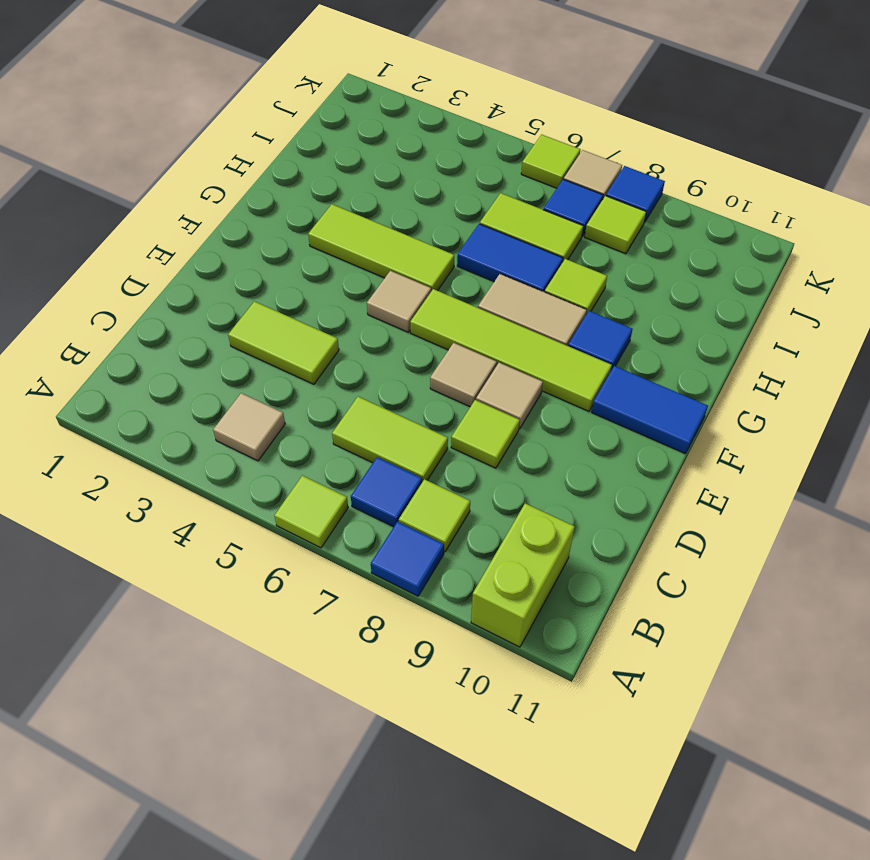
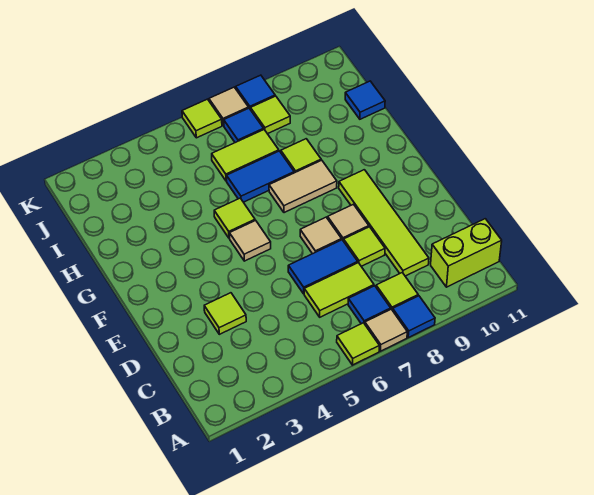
lime brick A10:B10 level 1 -> lime brick B10:B11 level 1
tan tile B4 level 1 -> tan tile A7 level 1
lime tile D3:D4 level 1 -> lime tile D3 level 1
lime tile F6:F9 level 1 -> lime tile C9:F9 level 1
blue tile F10:F11 level 1 -> blue tile D6:D7 level 1
lime tile G3:G5 level 1 -> lime tile G5 level 1
blue tile G9 level 1 -> blue tile I11 level 1

